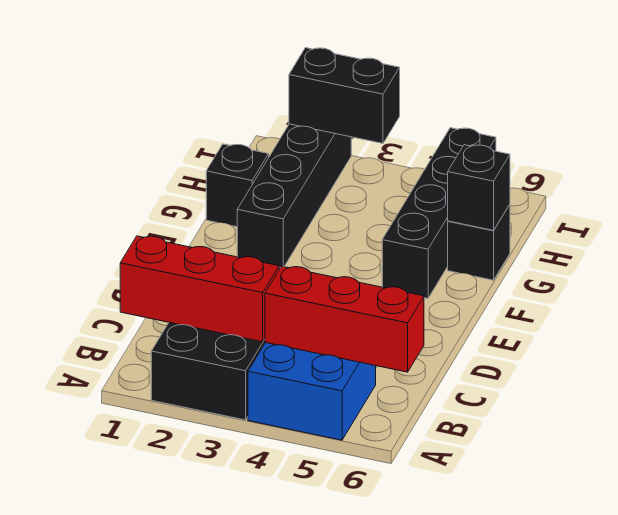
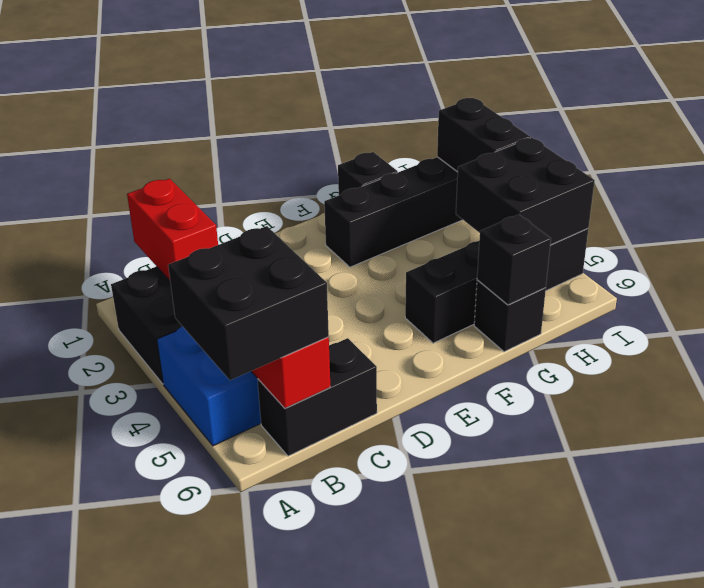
none -> black brick A5:B6 level 3
red brick B1:B3 level 2 -> red brick B1:B2 level 2
none -> black brick B6:C6 level 1
none -> black brick H4:I5 level 2

